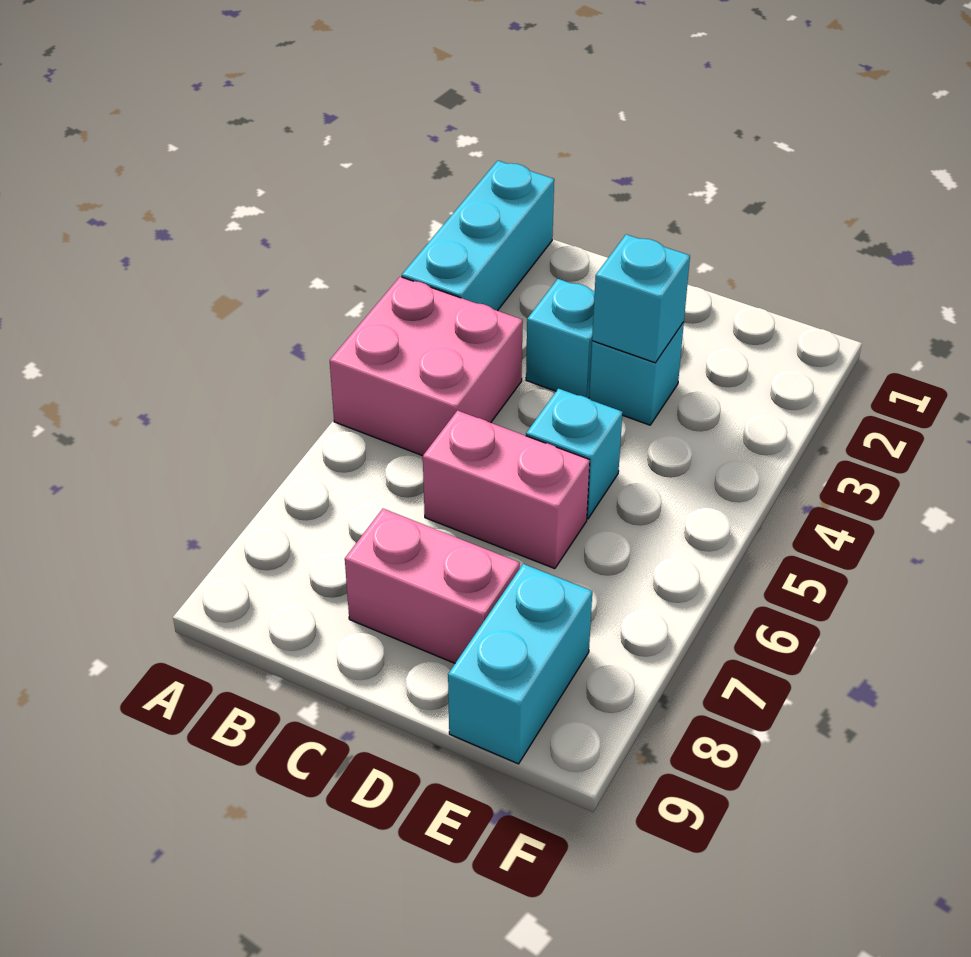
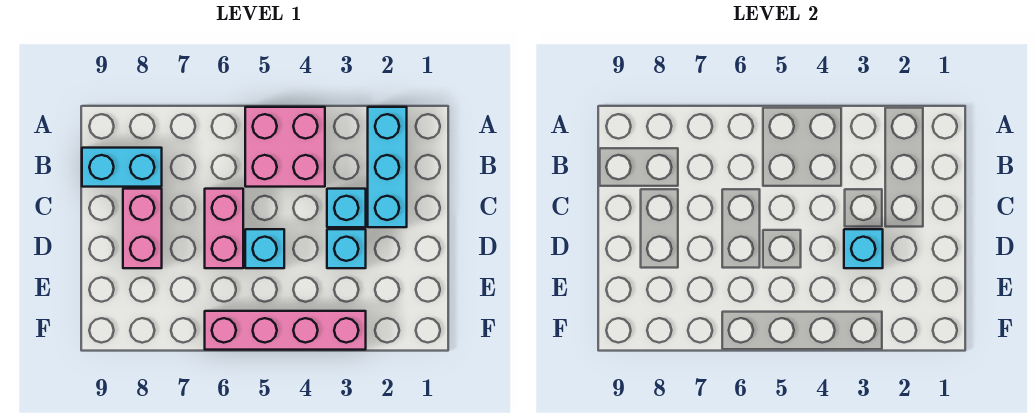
cyan brick A1:A3 level 1 -> cyan brick A2:C2 level 1
cyan brick E8:E9 level 1 -> cyan brick B8:B9 level 1
none -> pink brick F3:F6 level 1

